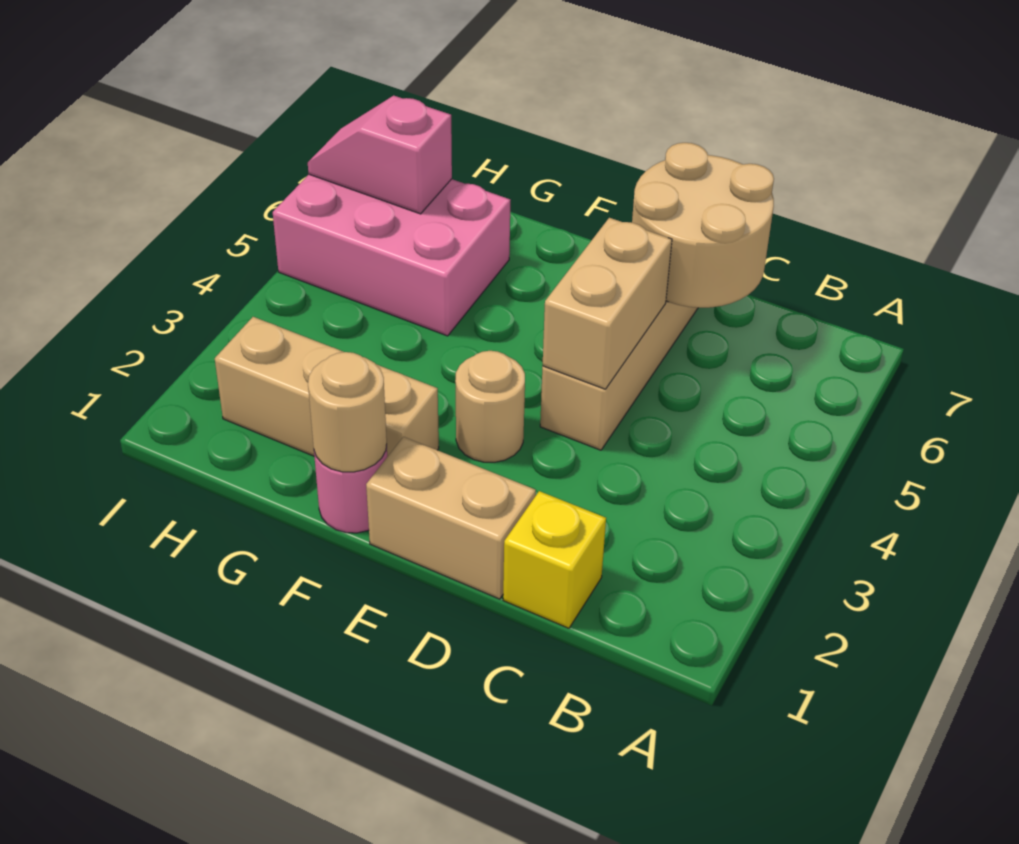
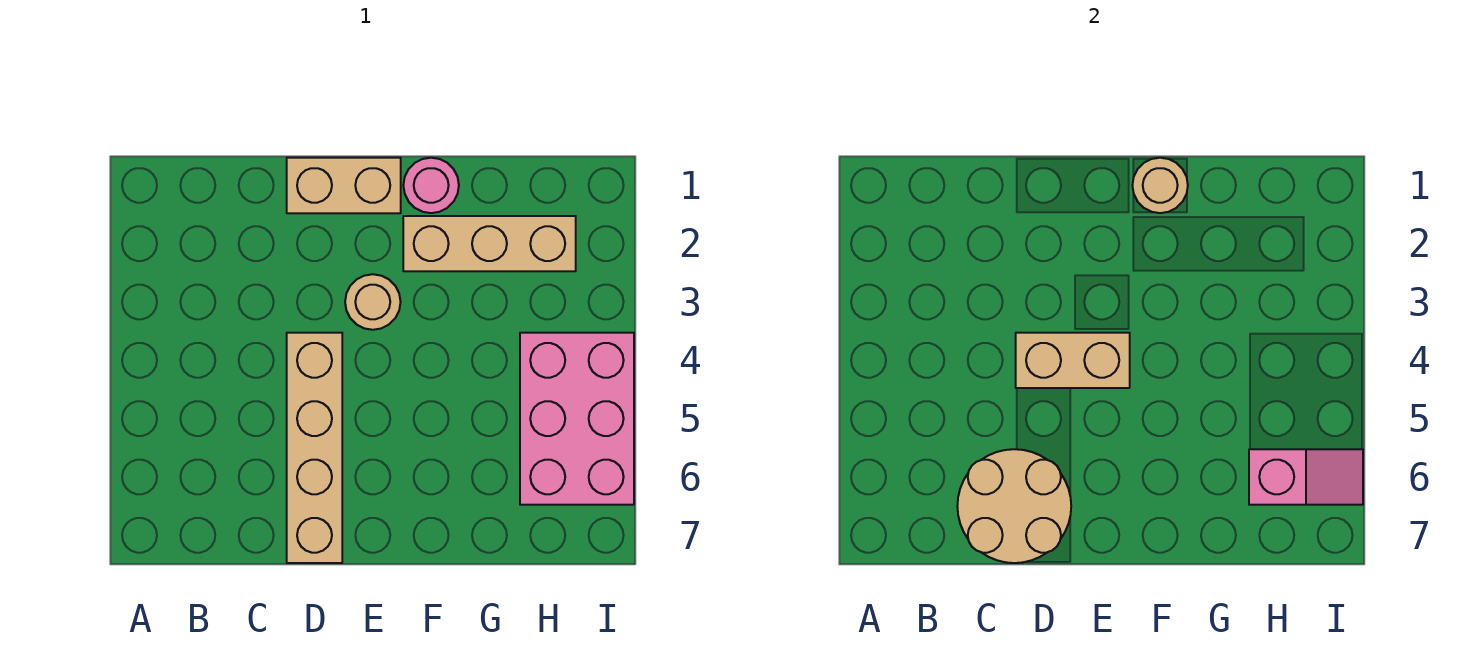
yellow brick C1 level 1 -> none
tan brick D4:D5 level 2 -> tan brick D4:E4 level 2
pink brick G5:I6 level 1 -> pink brick H4:I6 level 1

